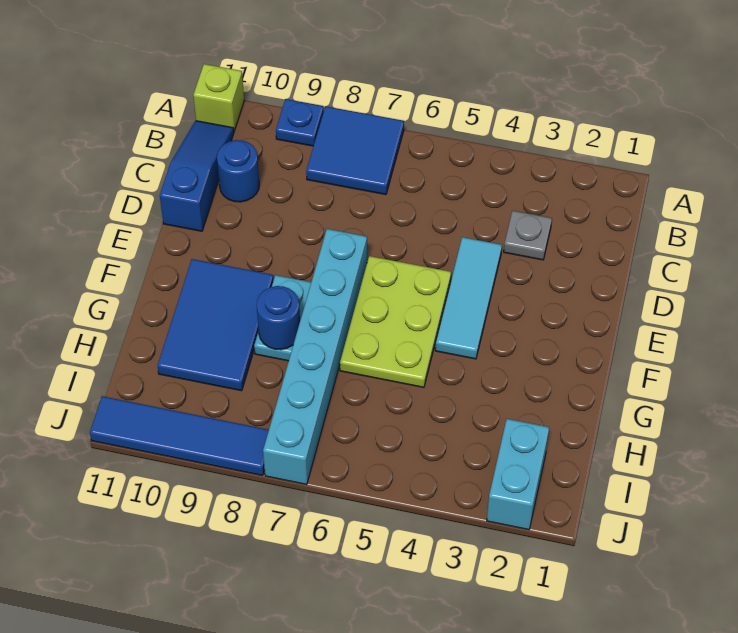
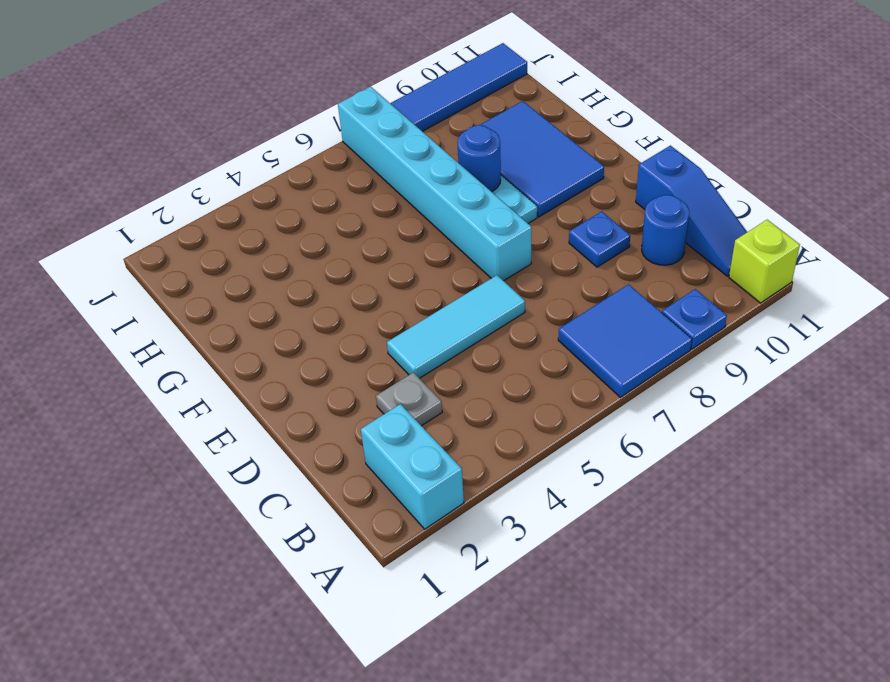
cyan tile D4:F4 level 1 -> cyan tile D4:D6 level 1
none -> blue plate D9 level 1
lime plate E5:G6 level 1 -> none
cyan brick I2:J2 level 1 -> cyan brick A2:B2 level 1

